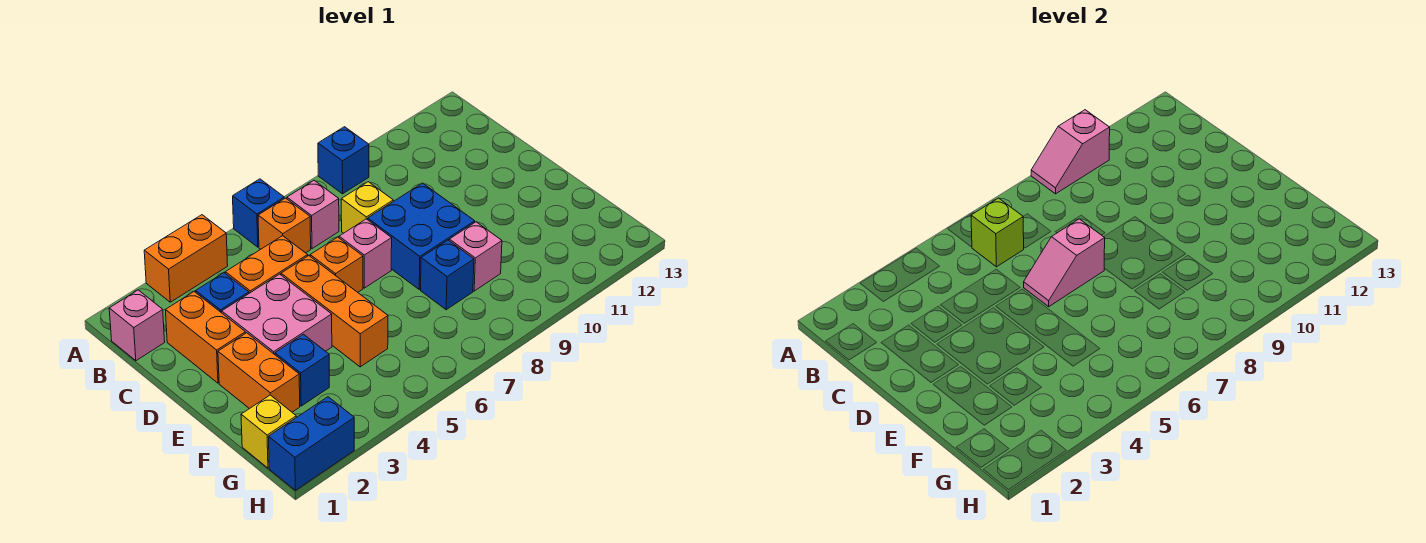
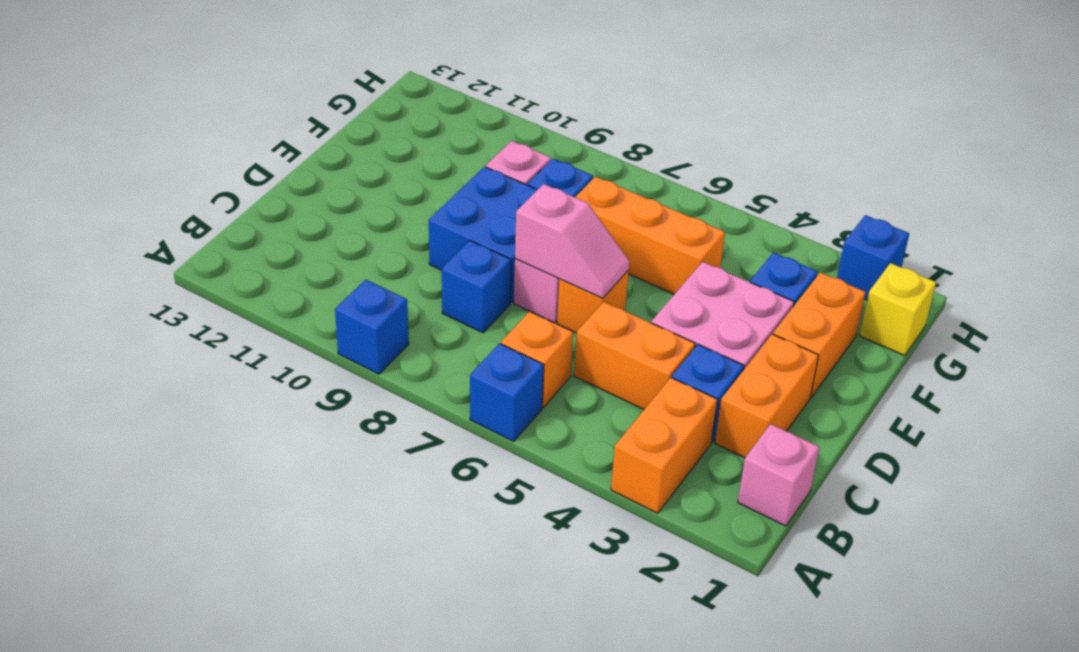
orange brick A3:A4 level 1 -> orange brick A3:B3 level 1
pink slope A9:A10 level 2 top 10 -> none
lime brick B6 level 2 -> none
pink brick B7 level 1 -> none
yellow brick C8 level 1 -> blue brick C8 level 1
orange brick D5:F5 level 1 -> orange brick F5:F7 level 1
blue brick H1:H2 level 1 -> blue brick H2 level 1

